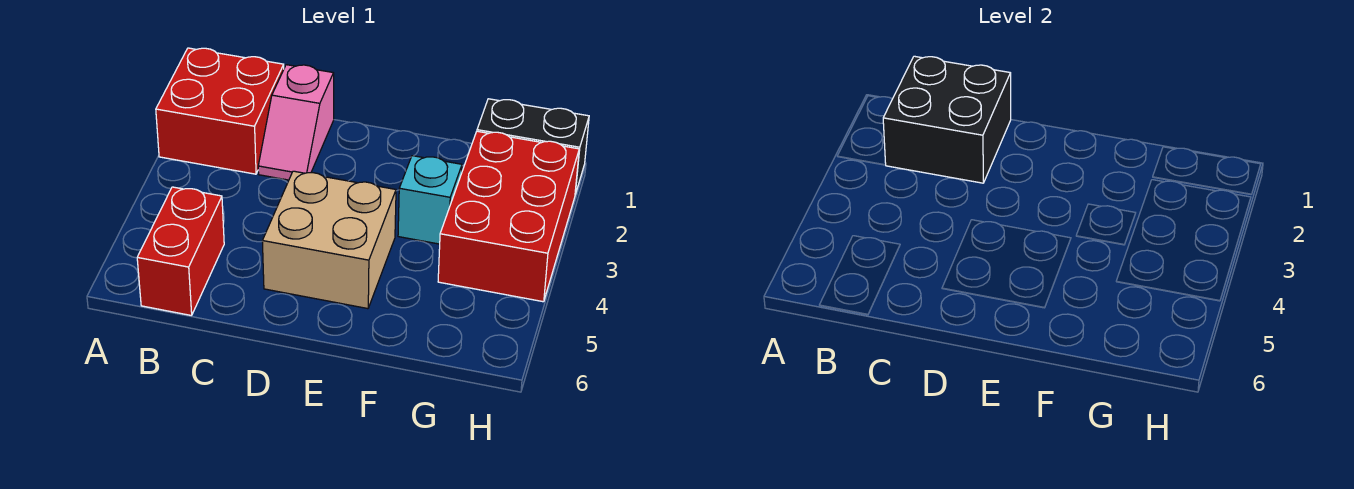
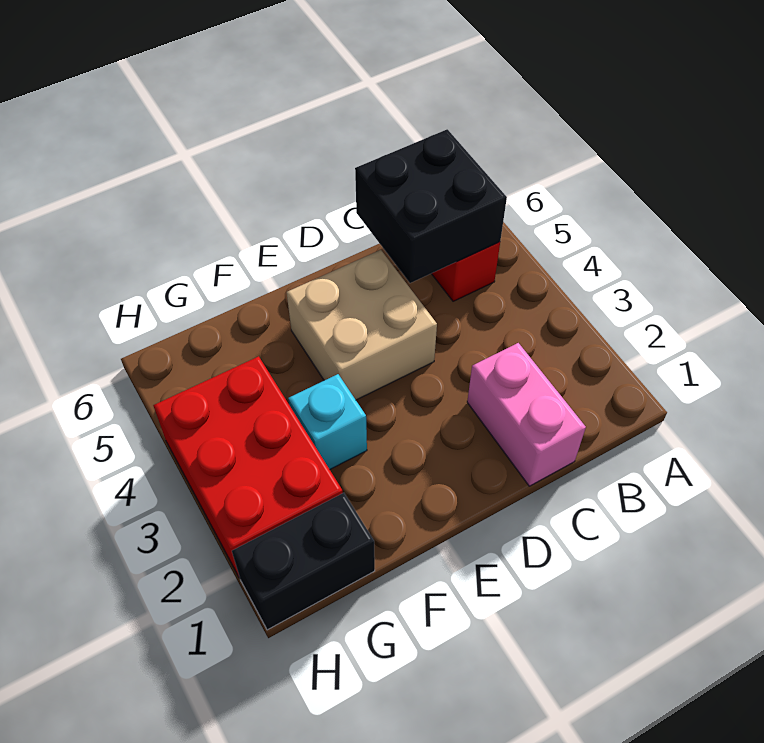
red brick A1:B2 level 1 -> none
black brick B1:C2 level 2 -> black brick B5:C6 level 2
pink slope C1:C2 level 1 top 1 -> pink brick C1:C2 level 1

